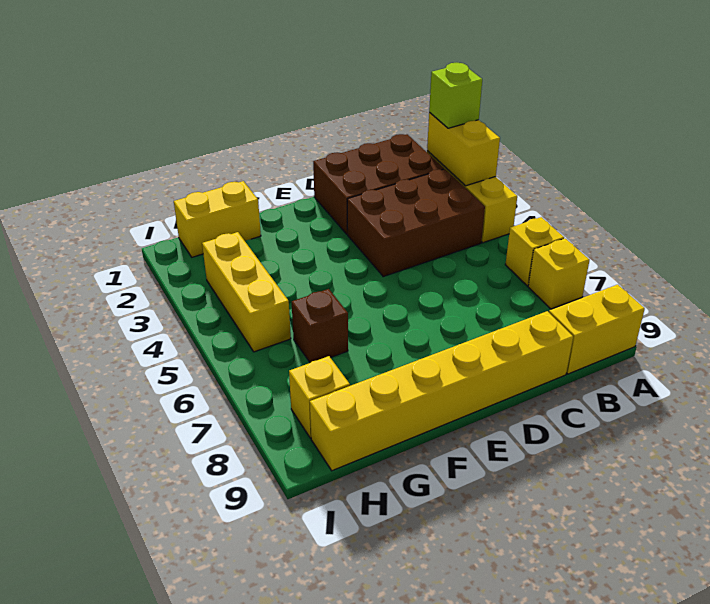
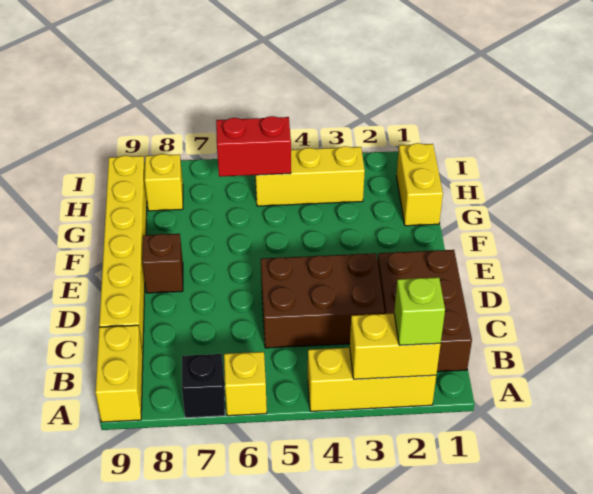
yellow brick A7 level 1 -> black brick A7 level 1
brown brick B3:D4 level 1 -> brown brick C3:D5 level 1
brown brick G6 level 1 -> brown brick E8 level 1
none -> red brick H5:H6 level 2

